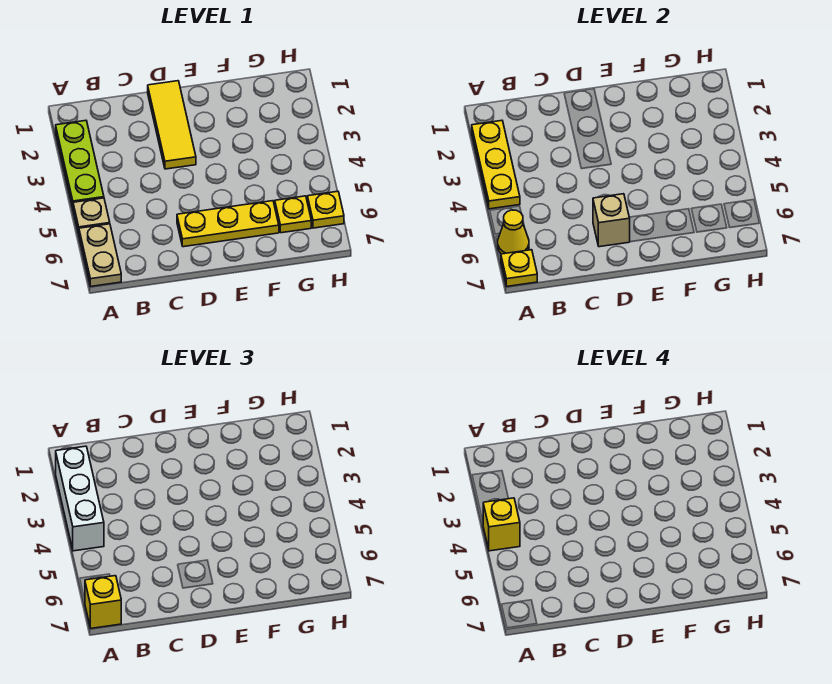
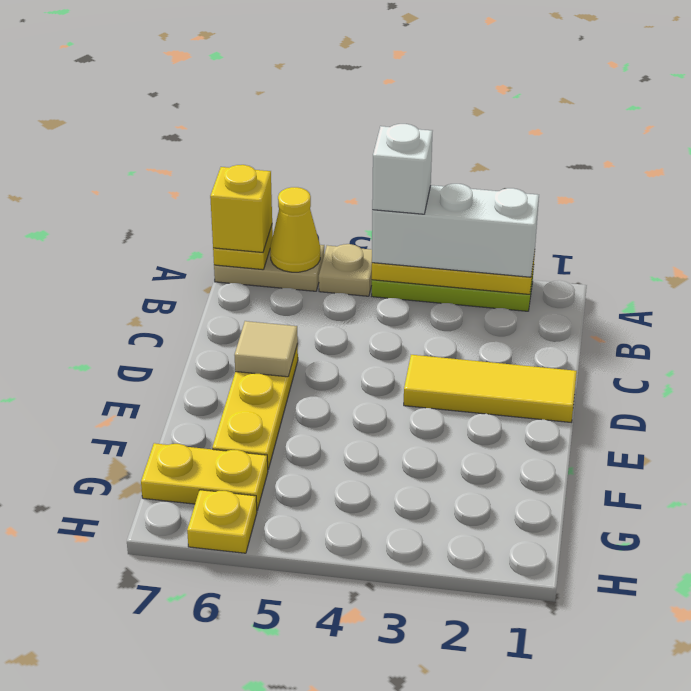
yellow brick A4 level 4 -> white brick A4 level 4
tan brick D6 level 2 -> tan tile D6 level 2
yellow plate G6 level 1 -> yellow plate G6:G7 level 1

